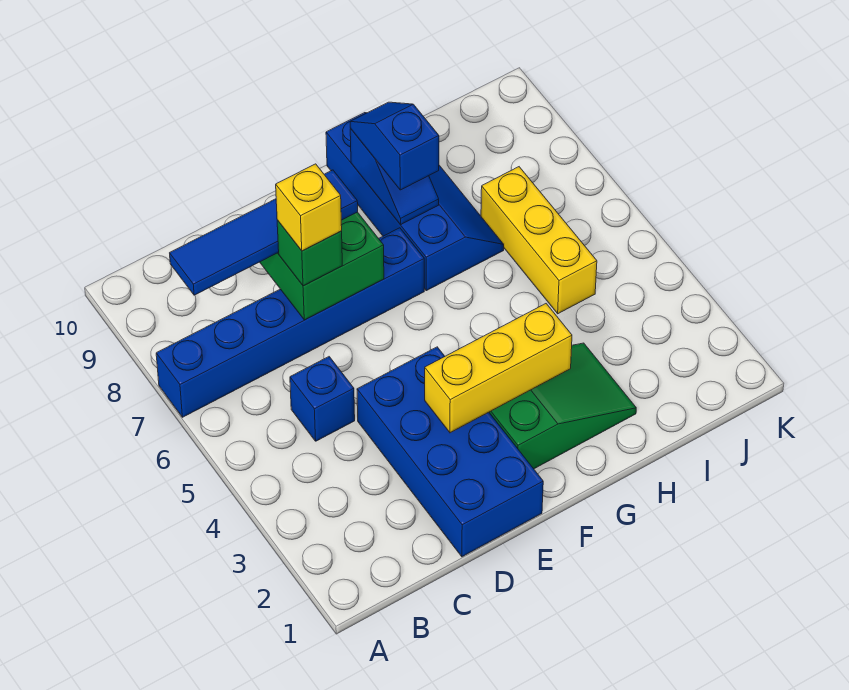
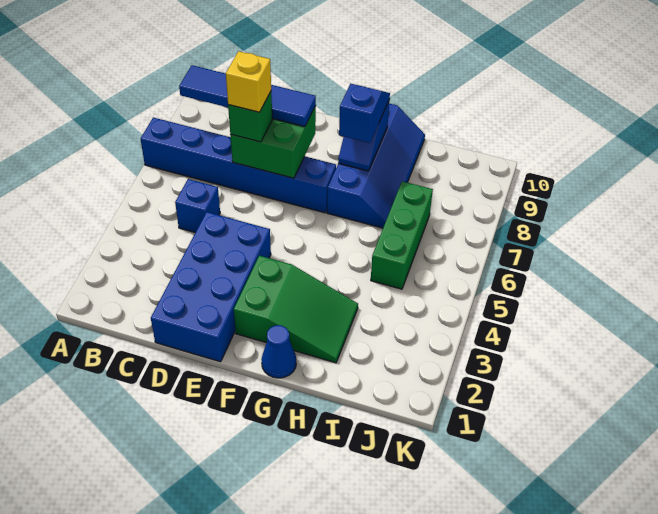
yellow brick E3:G3 level 2 -> none
none -> blue cone G1 level 1
yellow brick I5:I7 level 1 -> green brick I5:I7 level 1

